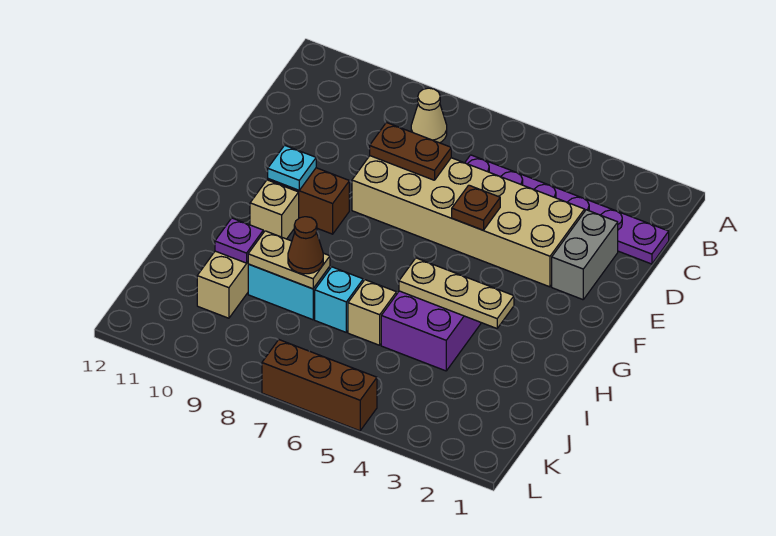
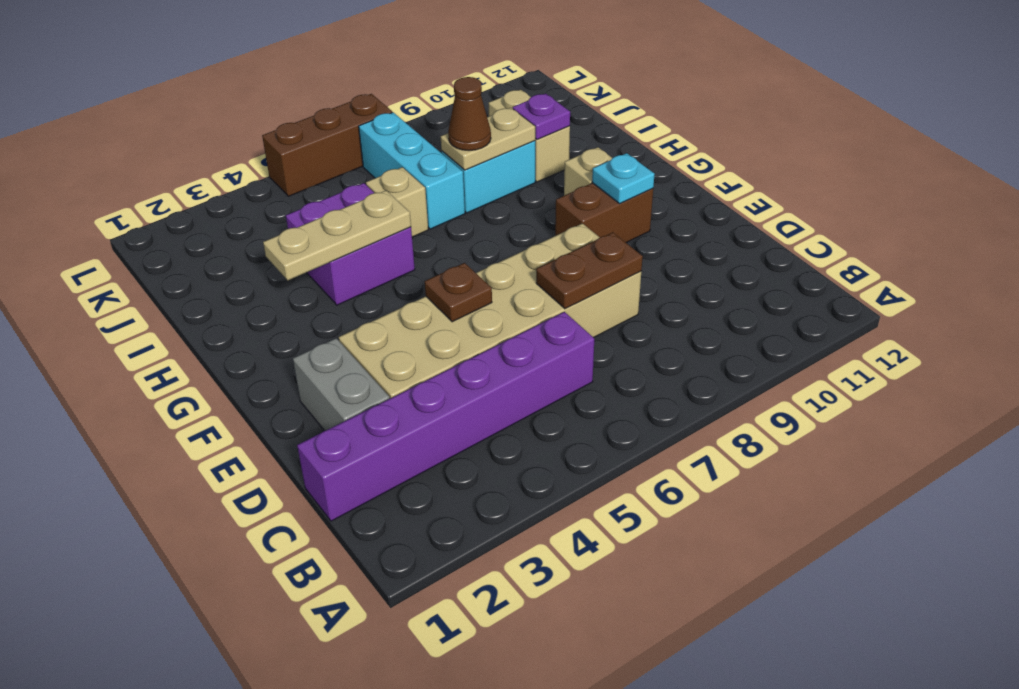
tan cone B8 level 1 -> none
purple plate C1:C6 level 1 -> purple brick C1:C6 level 1
cyan brick I7 level 1 -> cyan brick I7:K7 level 1

